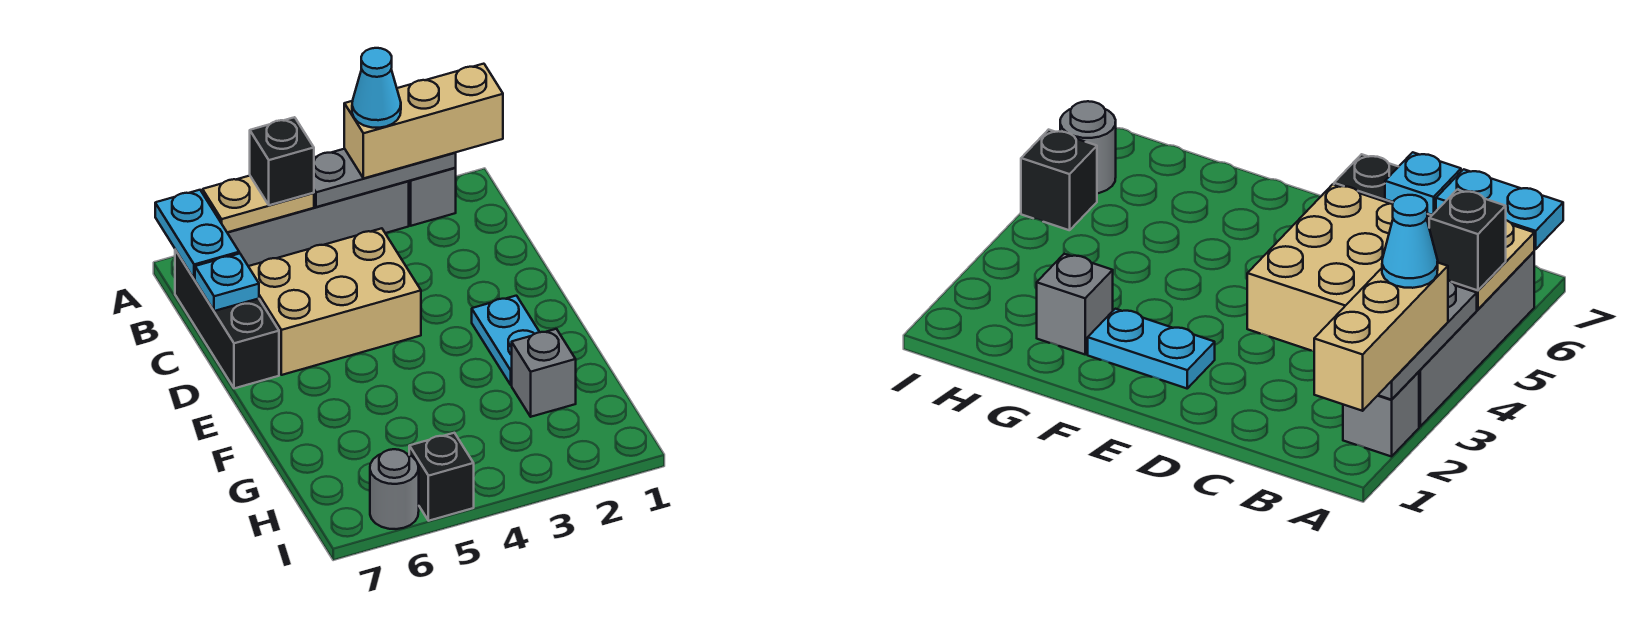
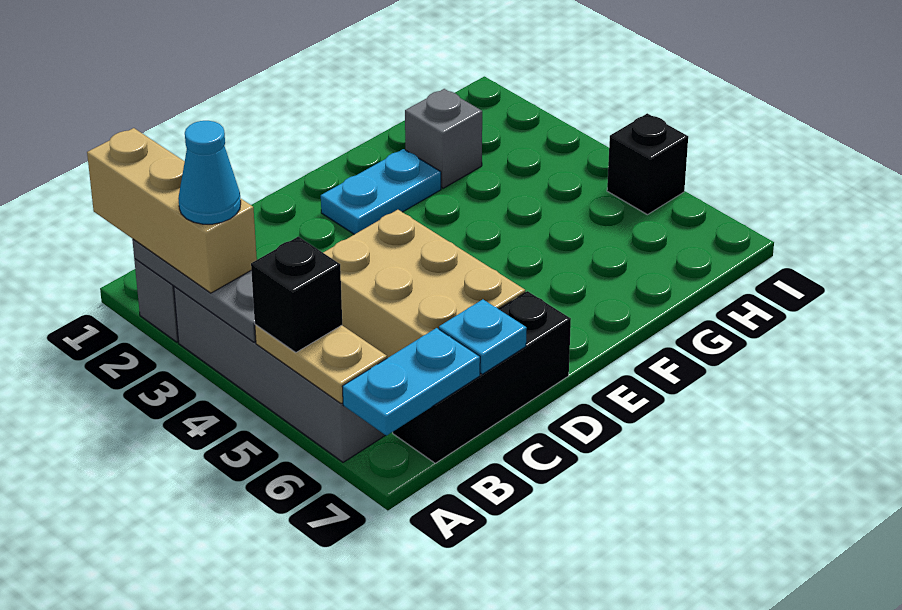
grey round brick I6 level 1 -> none

